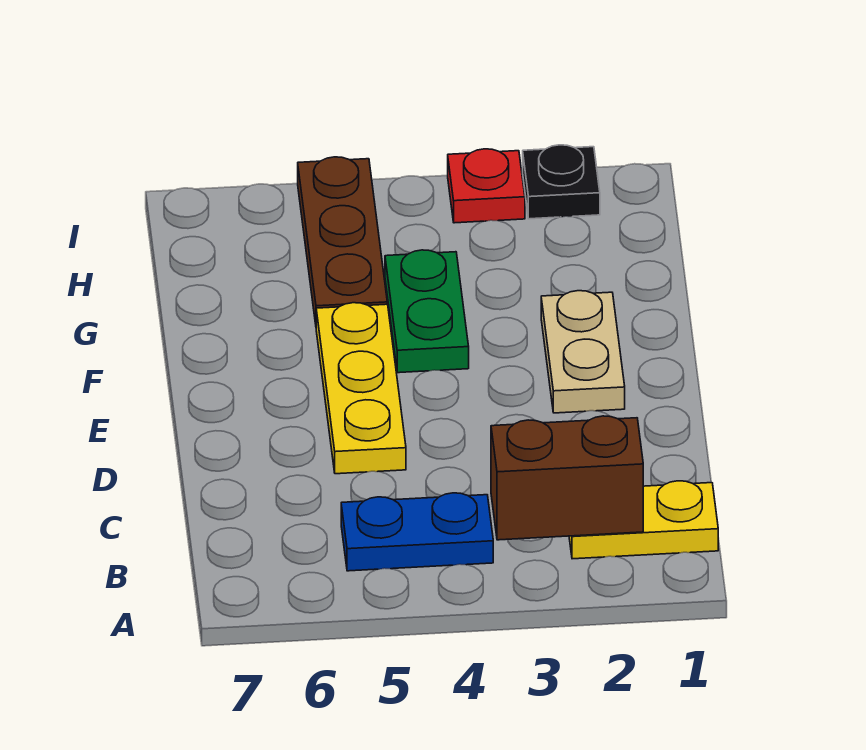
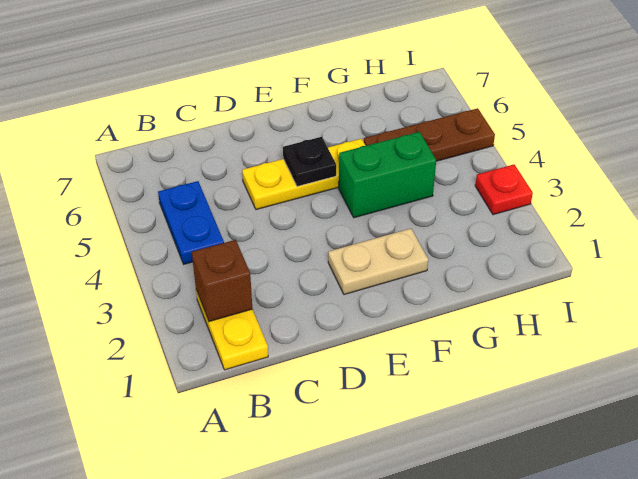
brown brick B2:B3 level 2 -> brown brick B2 level 2
green plate F4:G4 level 1 -> green brick F4:G4 level 1
black plate I2 level 1 -> black plate E5 level 2

